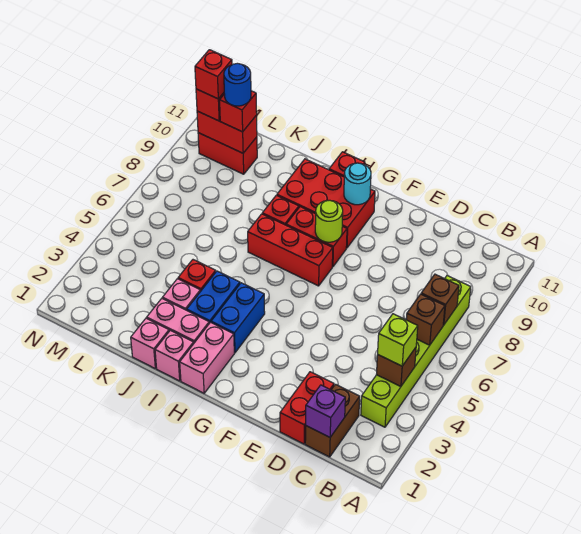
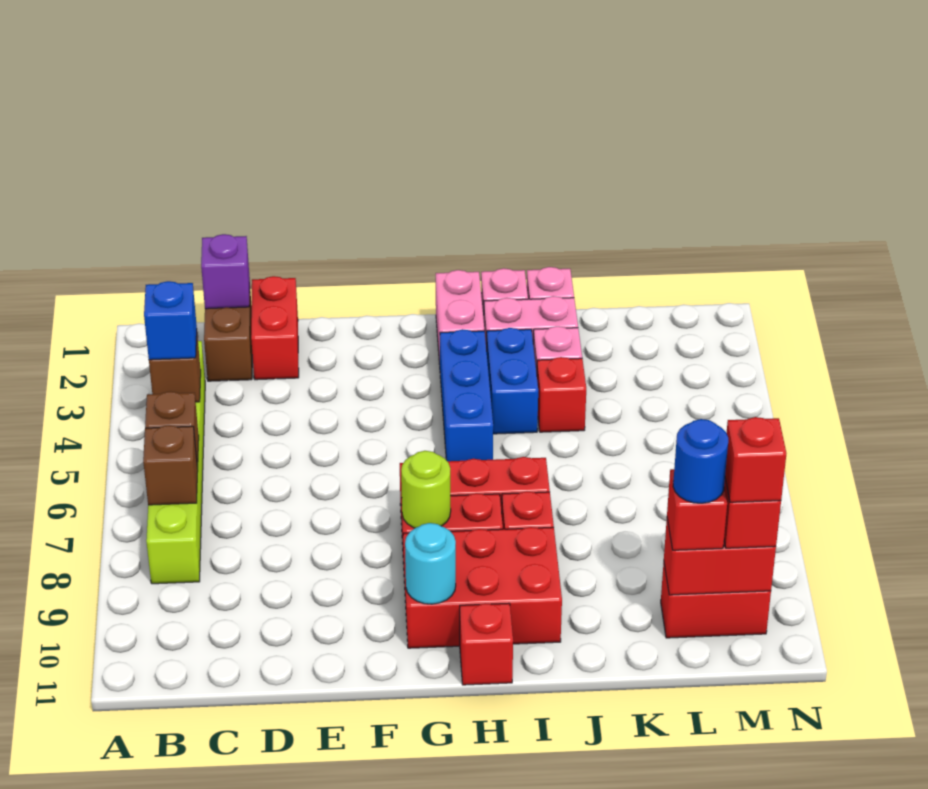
lime brick B4 level 3 -> blue brick B4 level 3
blue brick H3:H4 level 1 -> blue brick H3:H5 level 1

